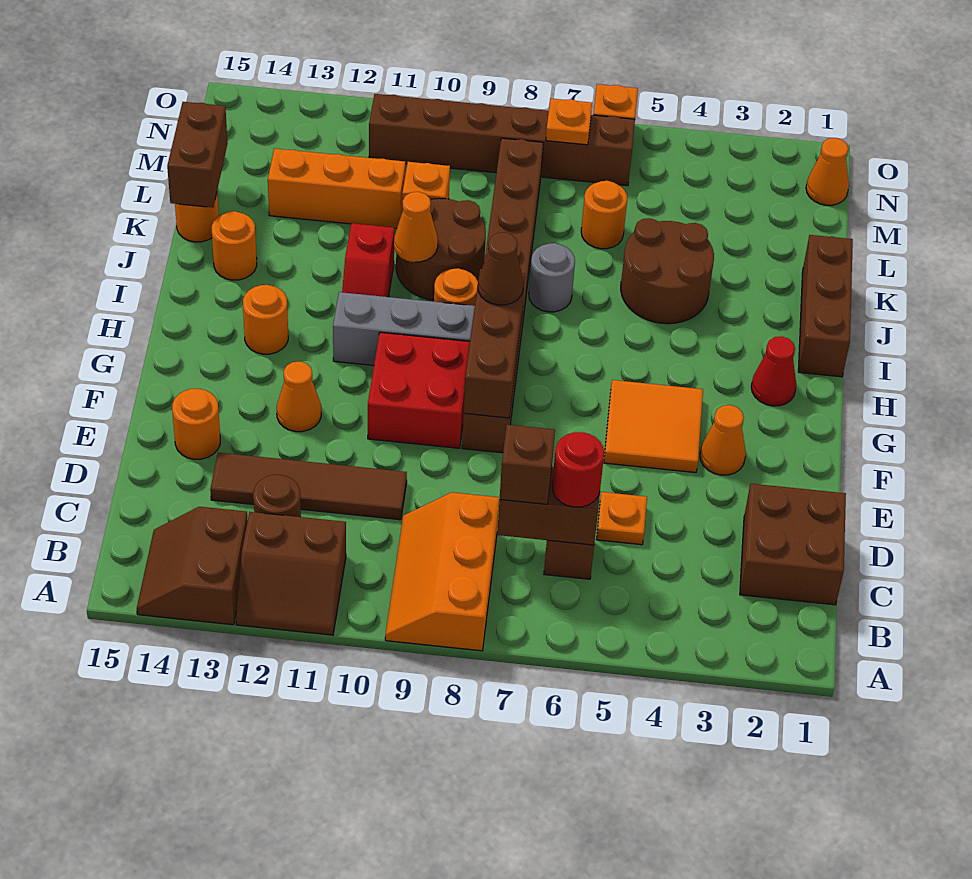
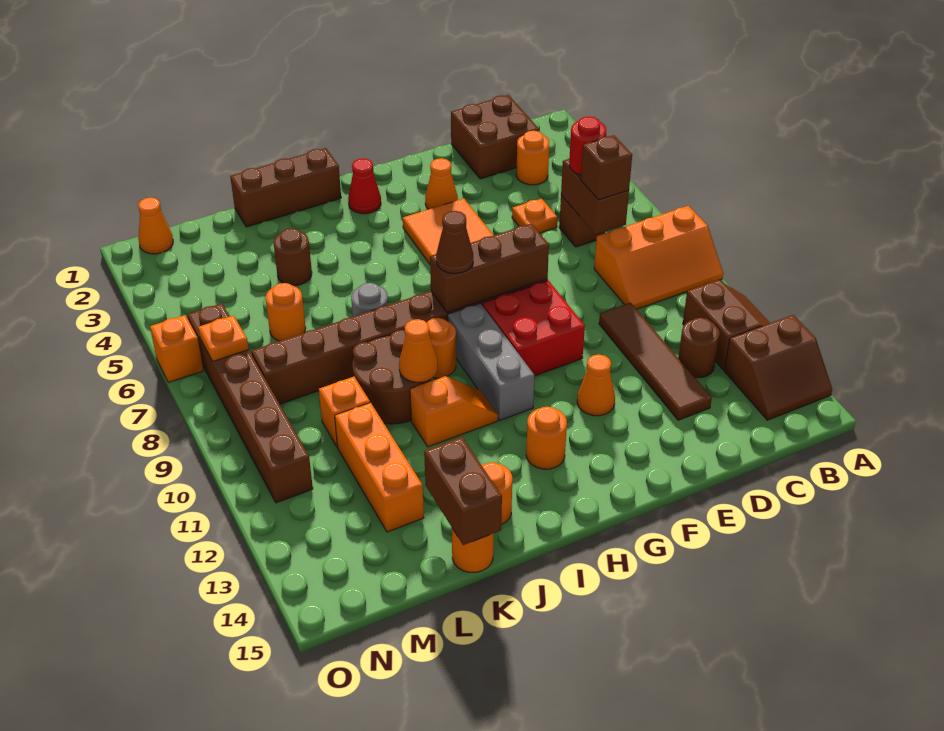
orange round brick E14 level 1 -> orange round brick C3 level 1
red slope I11:J11 level 1 top J -> orange slope I11:J11 level 1 top J
brown round brick J4:K5 level 1 -> brown round brick K4 level 1
brown brick K15:L15 level 2 -> brown brick K14:K15 level 2

